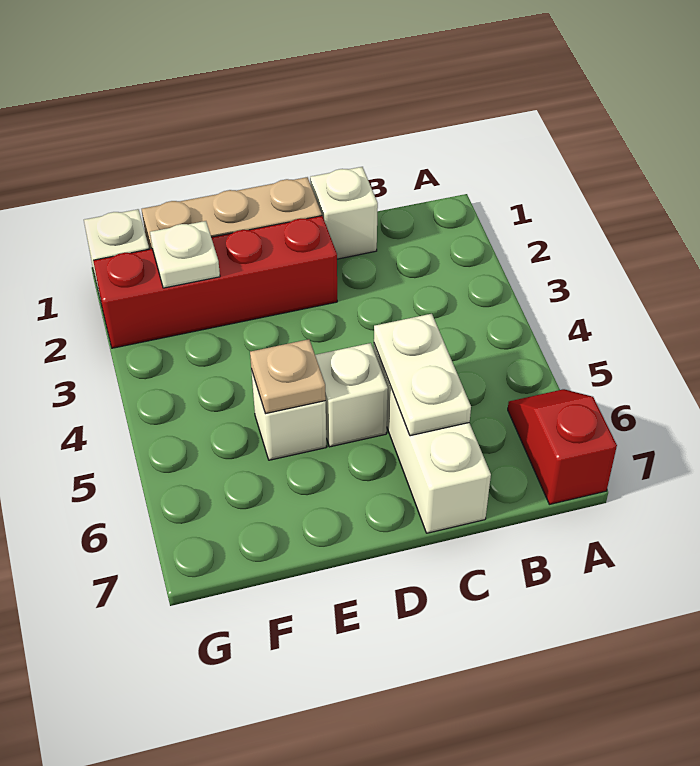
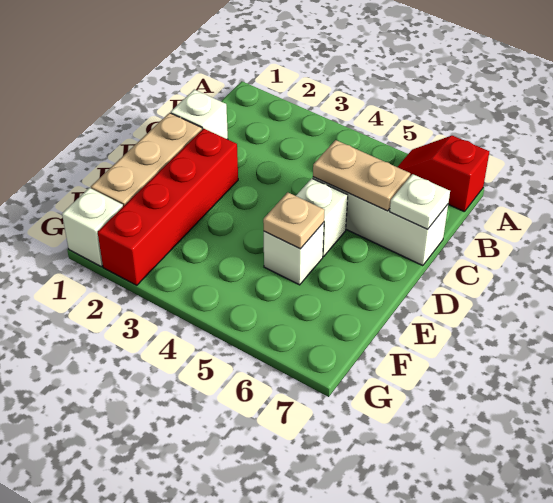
white plate C5:C6 level 2 -> tan plate C5:C6 level 2
white plate F2 level 2 -> white plate C7 level 2

